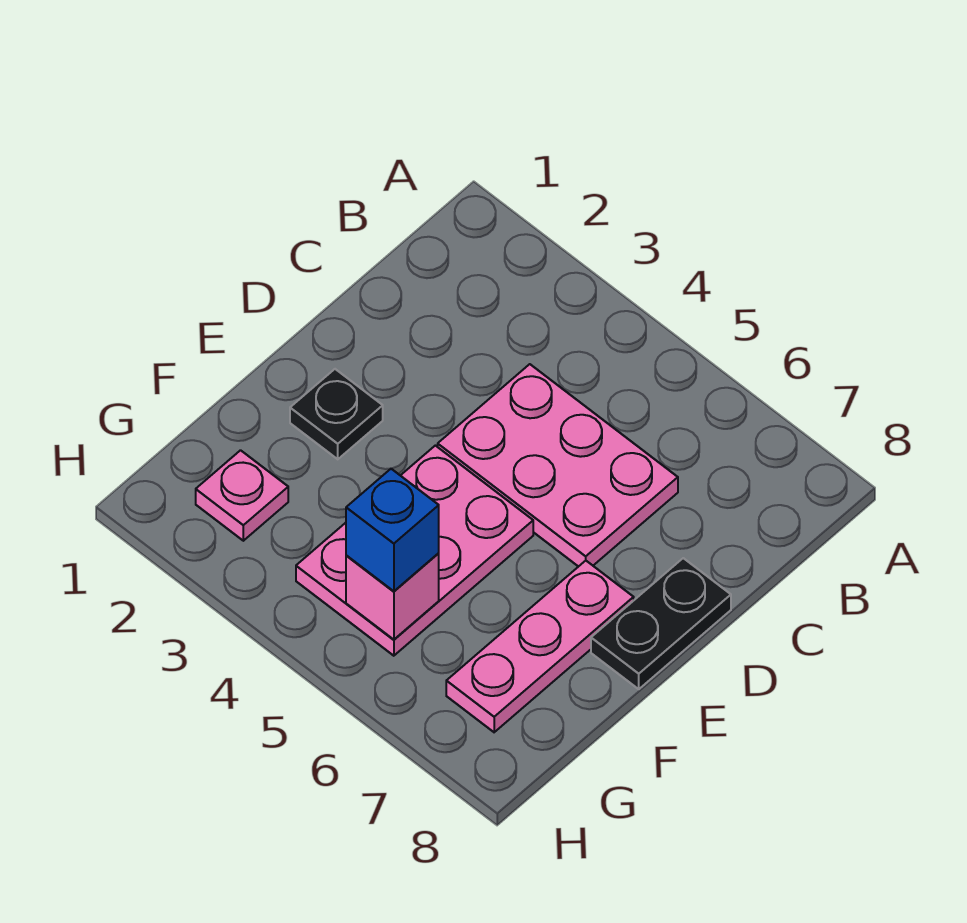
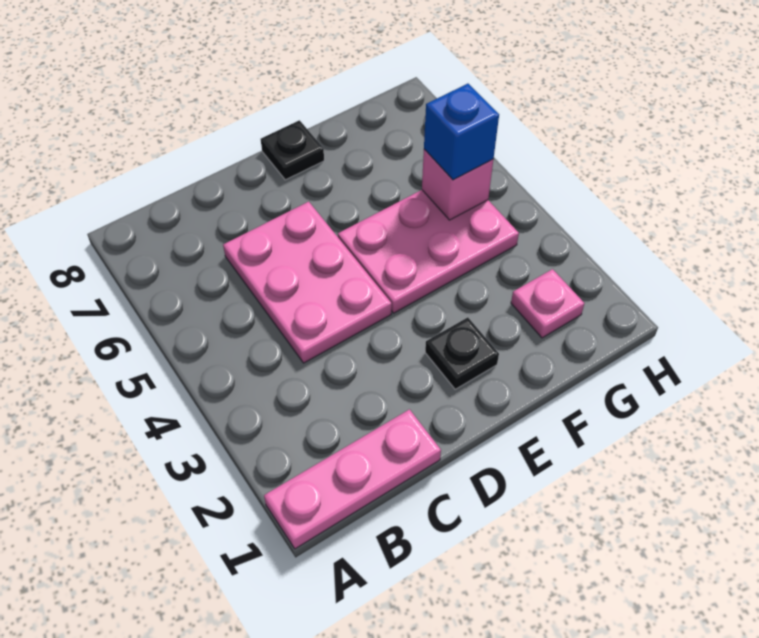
black plate D8:E8 level 1 -> black plate E8 level 1
pink plate E7:G7 level 1 -> pink plate A1:C1 level 1

